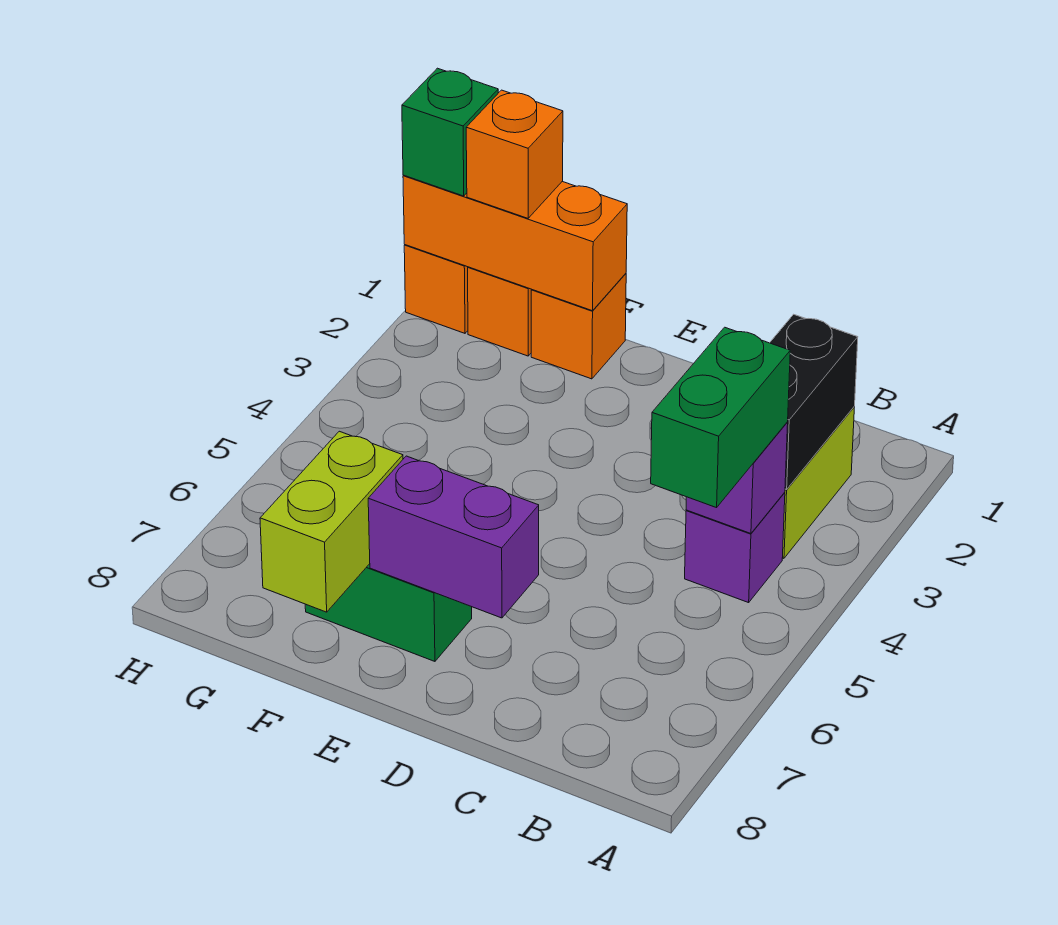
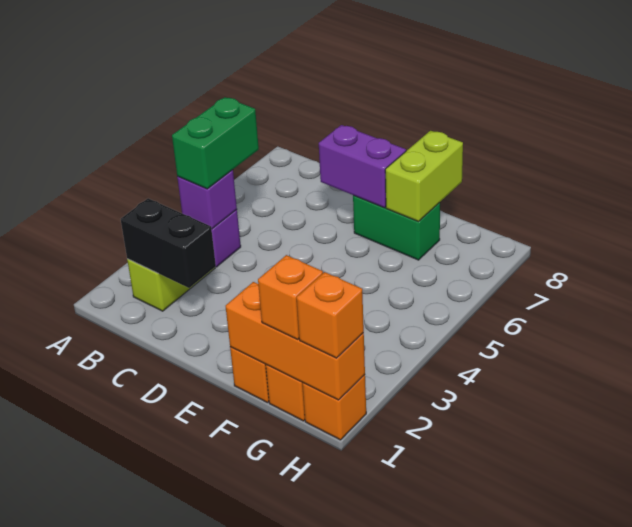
black brick B2:B3 level 2 -> black brick B2:C2 level 2
green brick H1 level 3 -> orange brick H1 level 3

